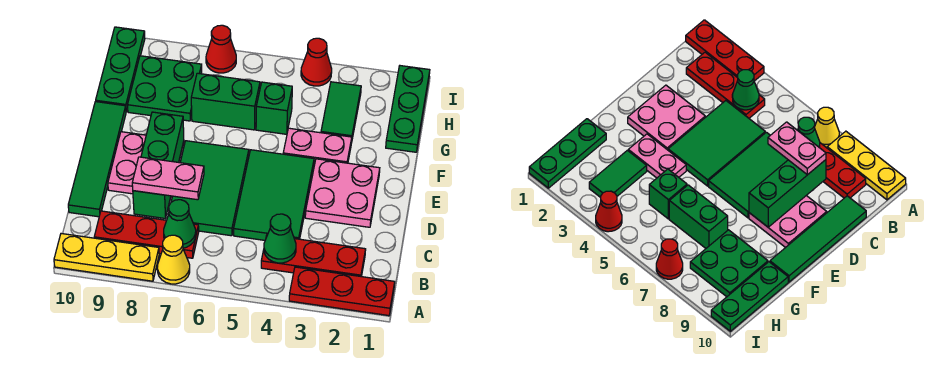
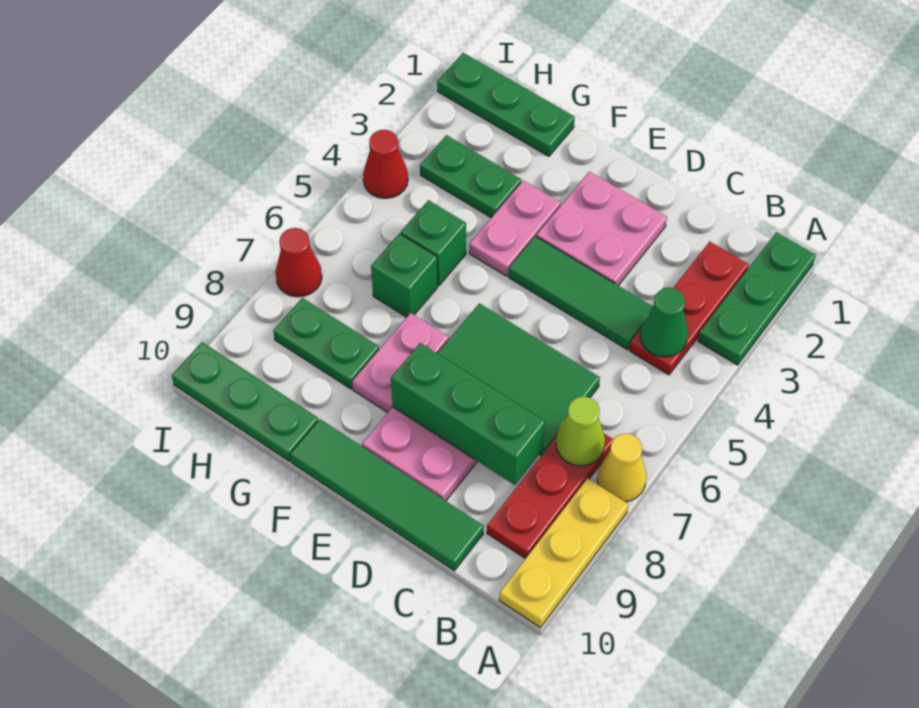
red plate A1:A3 level 1 -> green plate A1:A3 level 1
green cone B7 level 2 -> lime cone B7 level 2
green tile C4:E5 level 1 -> green tile C4:E4 level 1
pink plate C7:C8 level 3 -> pink plate F7:F8 level 1
green tile G3:H3 level 1 -> green plate G3:H3 level 1
green brick G6:G7 level 1 -> green brick G6 level 1
green plate G8:H9 level 1 -> green plate G8:H8 level 1

